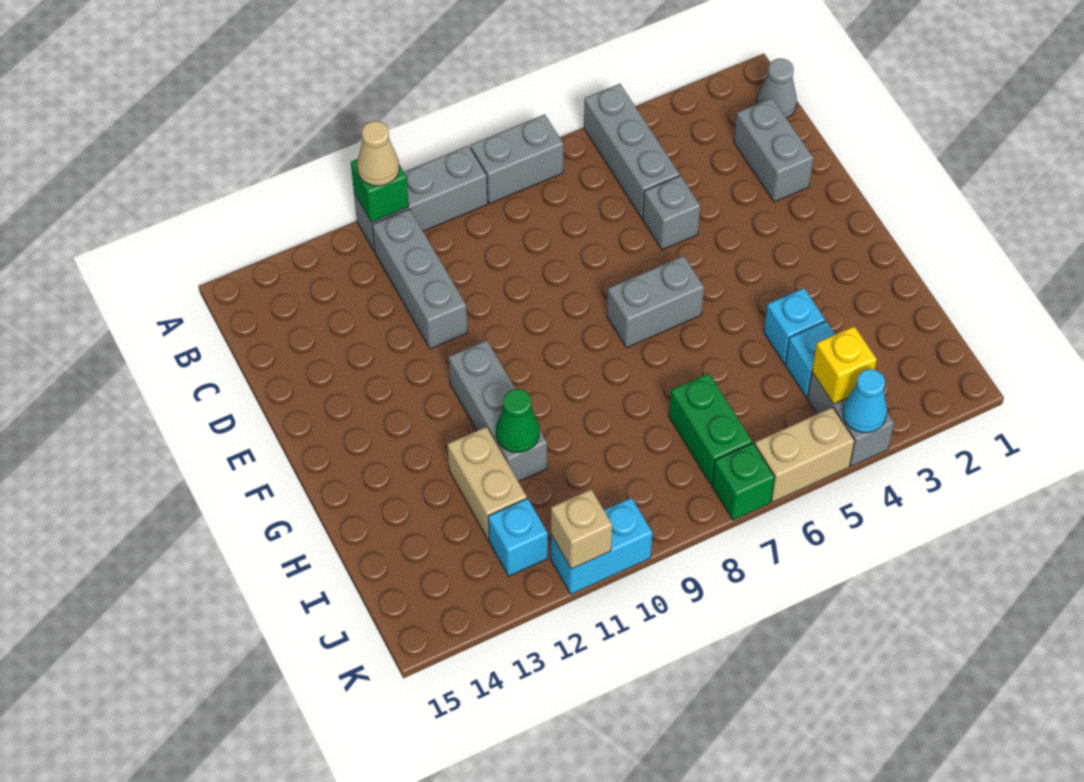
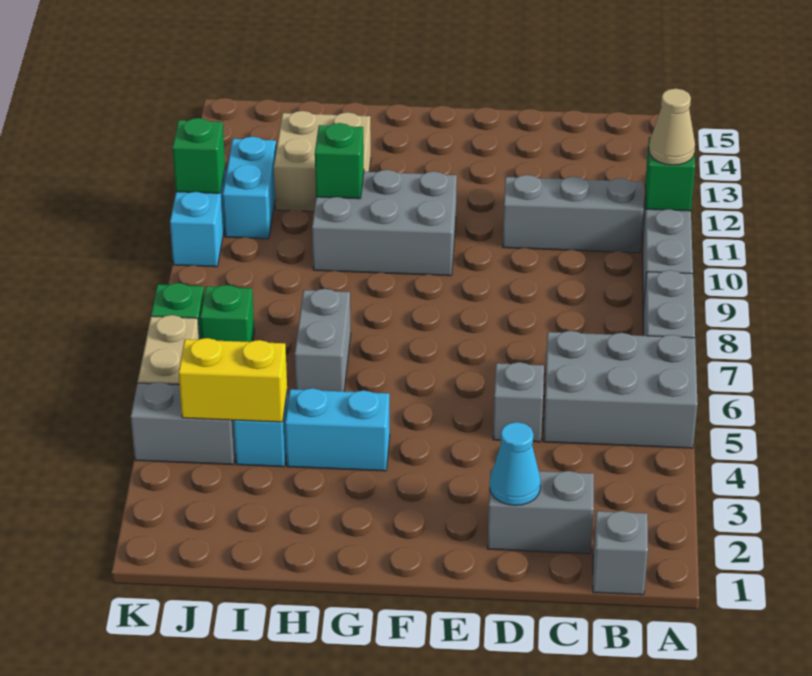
grey brick A5:C5 level 1 -> grey brick A5:C6 level 1
grey cone B1 level 1 -> grey brick B1 level 1
grey brick F6:F7 level 1 -> grey brick H6:H7 level 1
grey brick F11:H11 level 1 -> grey brick F10:H11 level 1
cyan brick H4 level 1 -> cyan brick G4:H4 level 1
green cone H11 level 2 -> green brick H11 level 2
tan brick H12:I12 level 1 -> tan brick H12:I13 level 1
green brick I7:J7 level 1 -> green brick J7 level 1
yellow brick J4 level 2 -> yellow brick I4:J4 level 2
cyan brick J12 level 1 -> cyan brick J11:J12 level 1
cyan cone K4 level 2 -> cyan cone D2 level 2
tan brick K11 level 2 -> green brick K11 level 2

